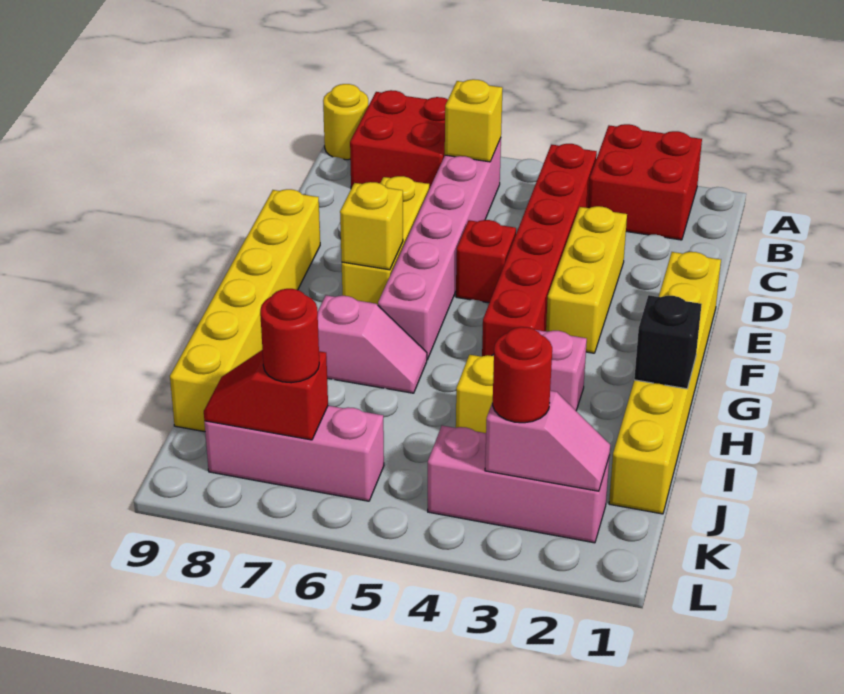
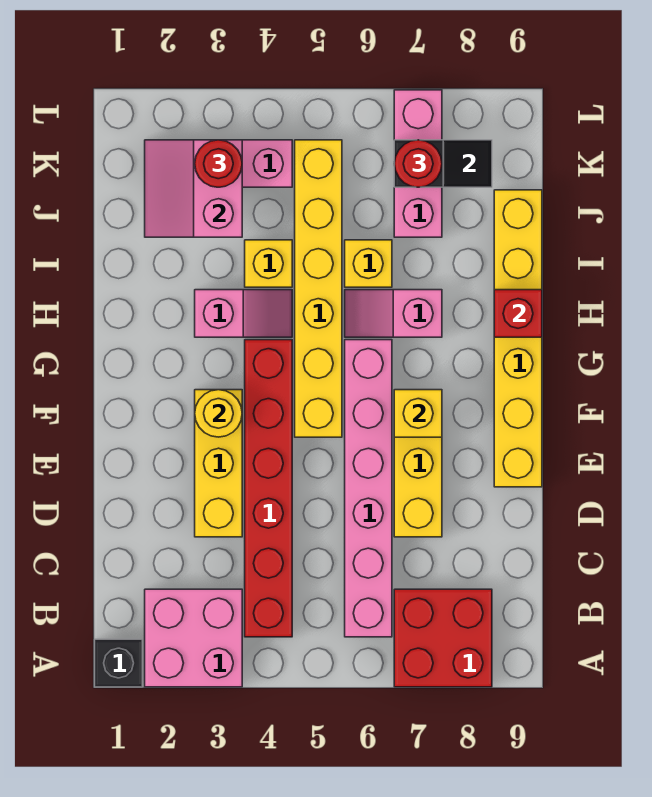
red brick A2:B3 level 1 -> pink brick A2:B3 level 1
yellow round brick A9 level 1 -> yellow round brick F3 level 2
yellow brick B6 level 2 -> yellow brick I6 level 1
yellow brick E1:J1 level 1 -> yellow brick F5:K5 level 1
red brick E5 level 1 -> red brick H9 level 2
black brick H1 level 2 -> black brick A1 level 1
pink slope K2:K3 level 2 top 3 -> pink slope J2:K3 level 2 top 3
pink brick K6:K8 level 1 -> pink brick J7:L7 level 1
red slope K7:K8 level 2 top 7 -> black slope K7:K8 level 2 top 7

